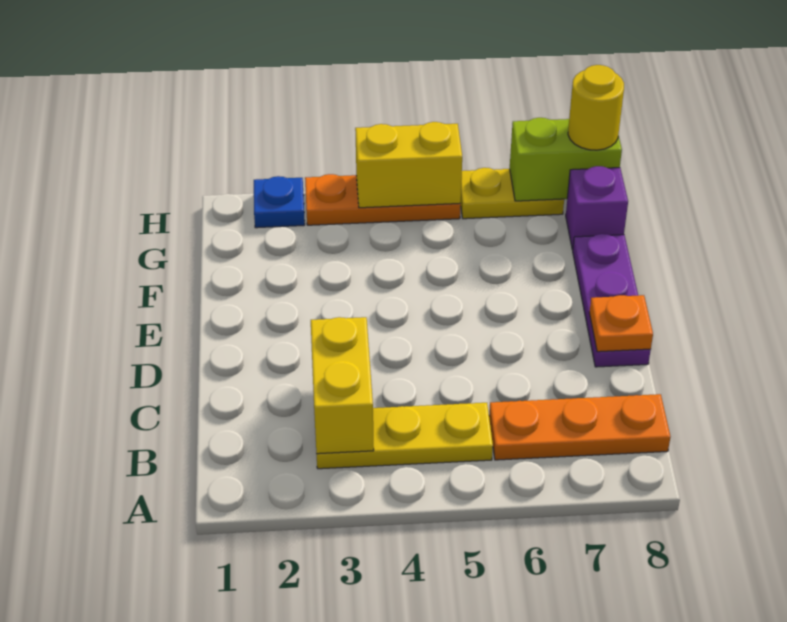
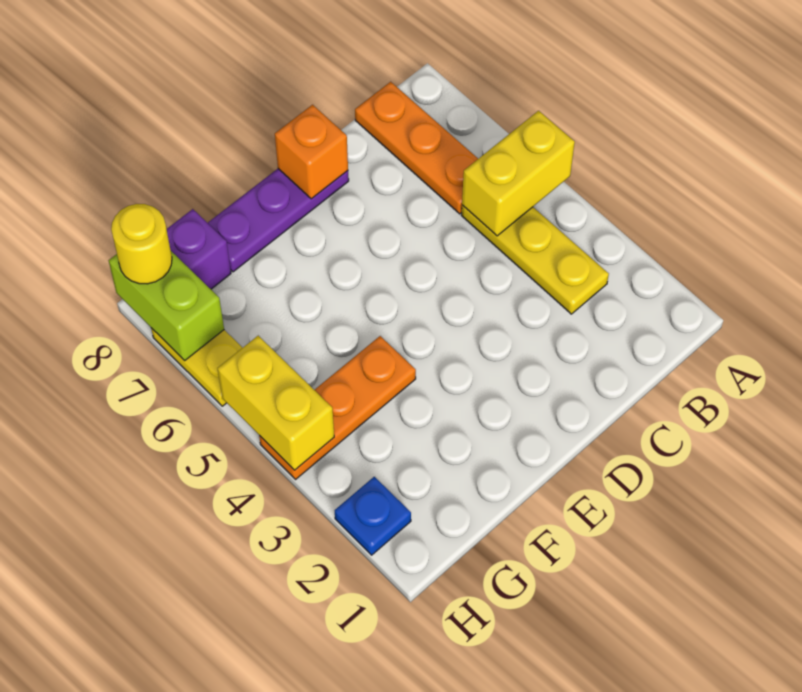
yellow brick B3:C3 level 2 -> yellow brick A5:B5 level 2
orange plate D8 level 2 -> orange brick D8 level 2
orange plate H3:H5 level 1 -> orange plate F4:H4 level 1

